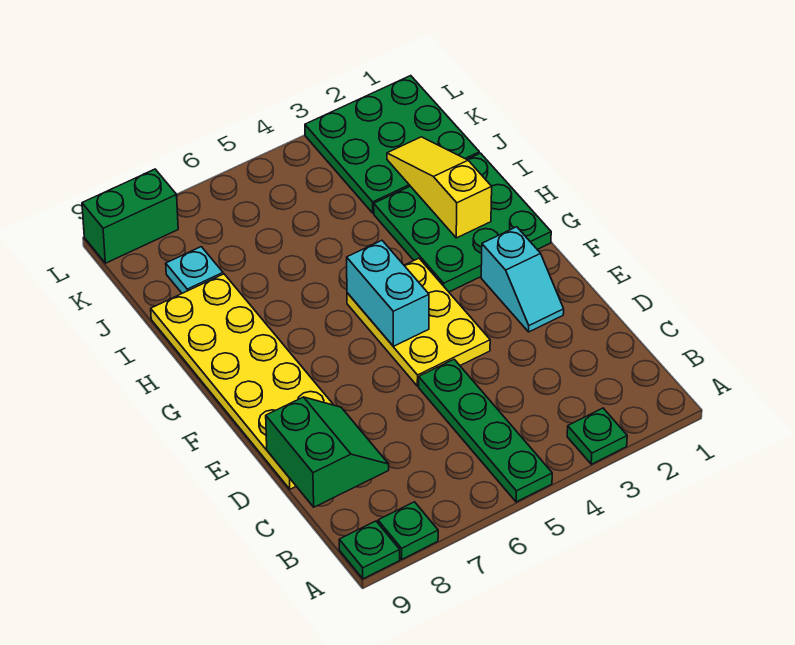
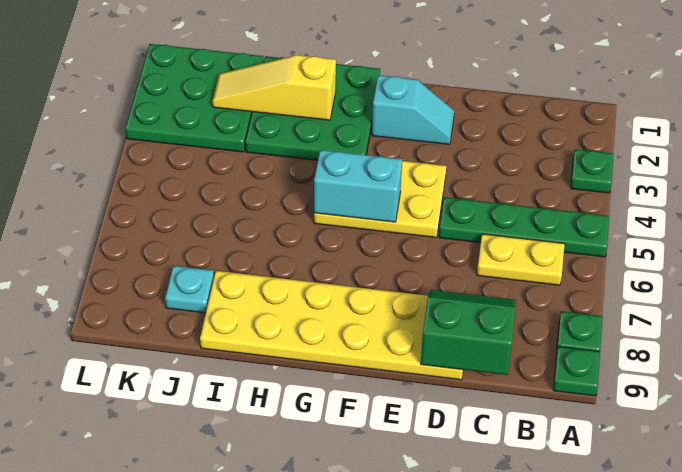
none -> yellow plate B6:C6 level 1
green brick L8:L9 level 1 -> none

